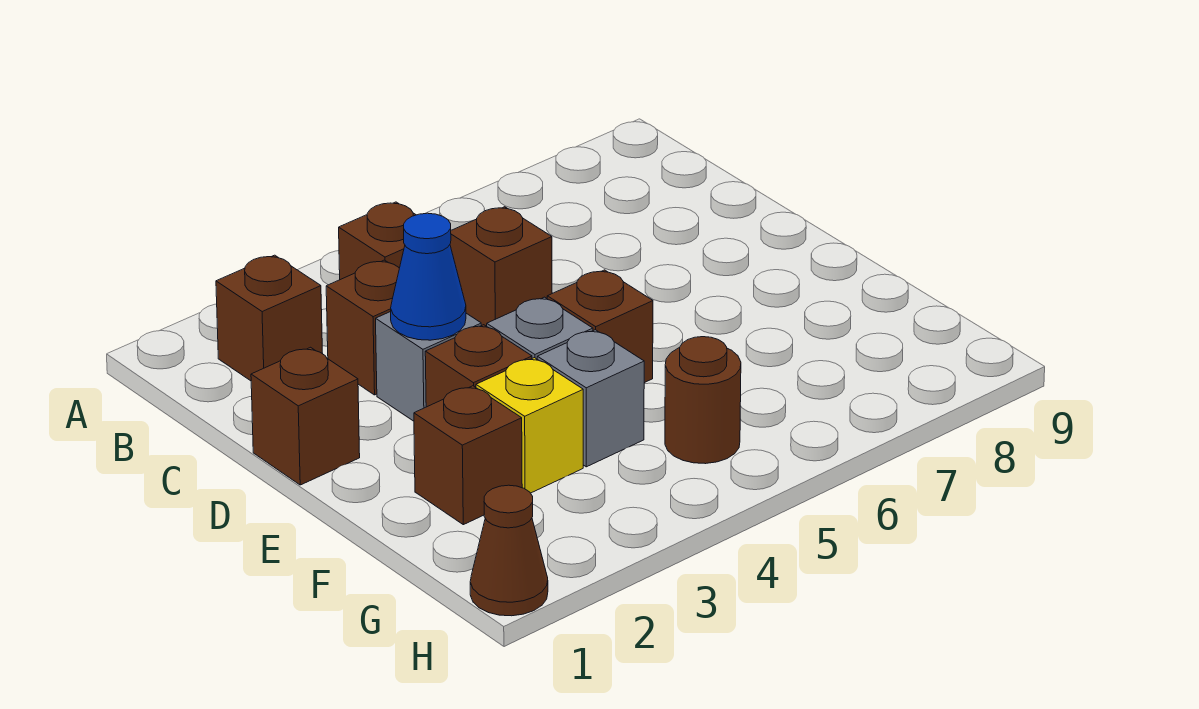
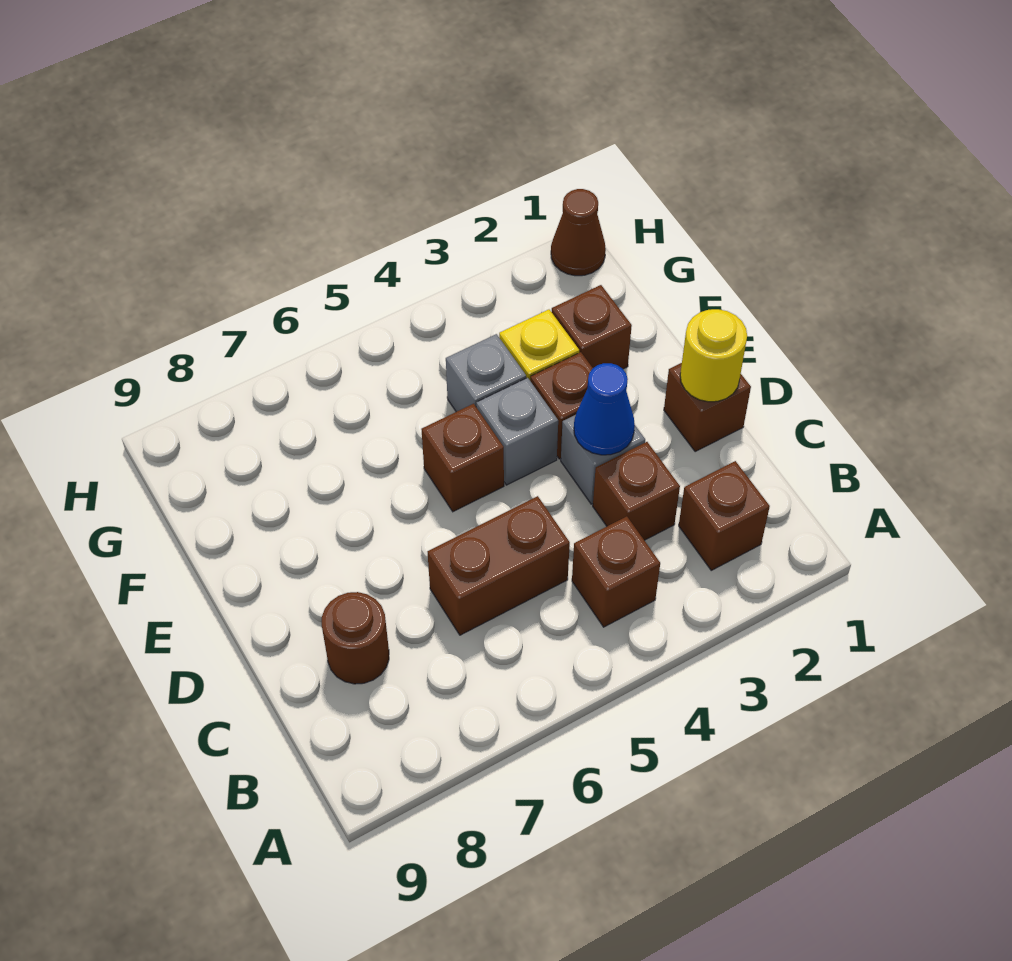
brown brick C5 level 1 -> brown brick C5:C6 level 1
none -> yellow round brick D1 level 2
brown round brick G5 level 1 -> brown round brick C8 level 1

